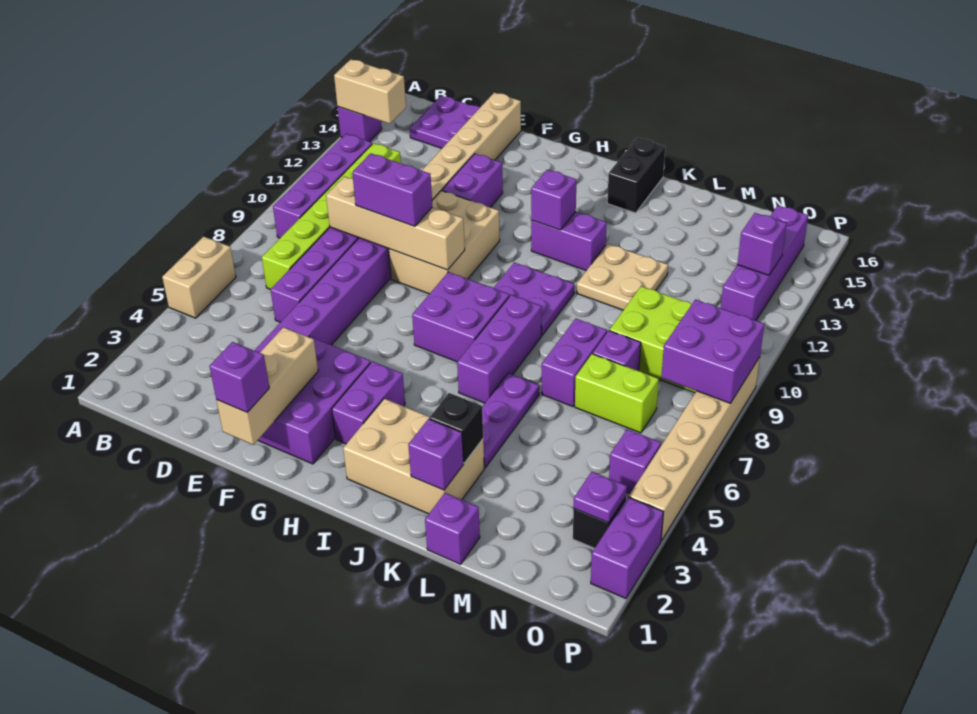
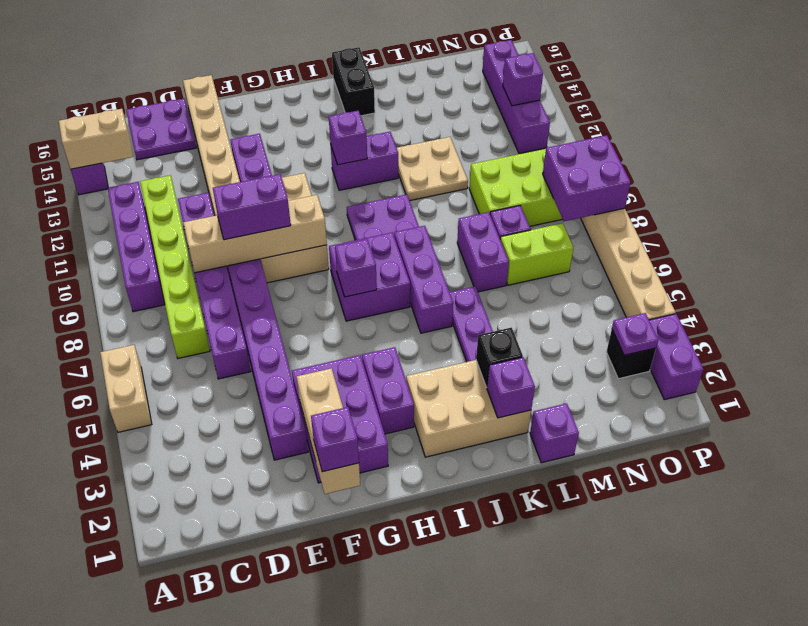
purple brick O5 level 1 -> purple brick H7 level 2

